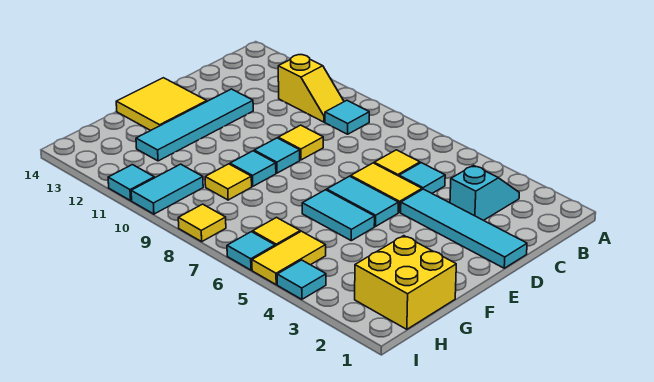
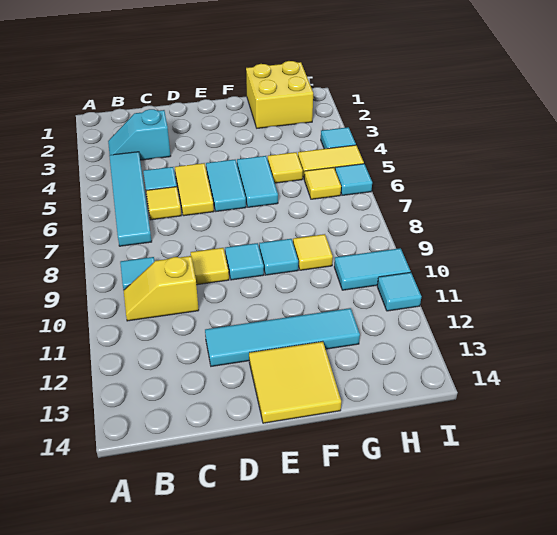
yellow slope B10:B11 level 1 top 11 -> yellow slope B10:C10 level 1 top C
cyan tile D1:D4 level 1 -> cyan tile B4:B7 level 1
yellow tile I8 level 1 -> yellow tile G5 level 1

